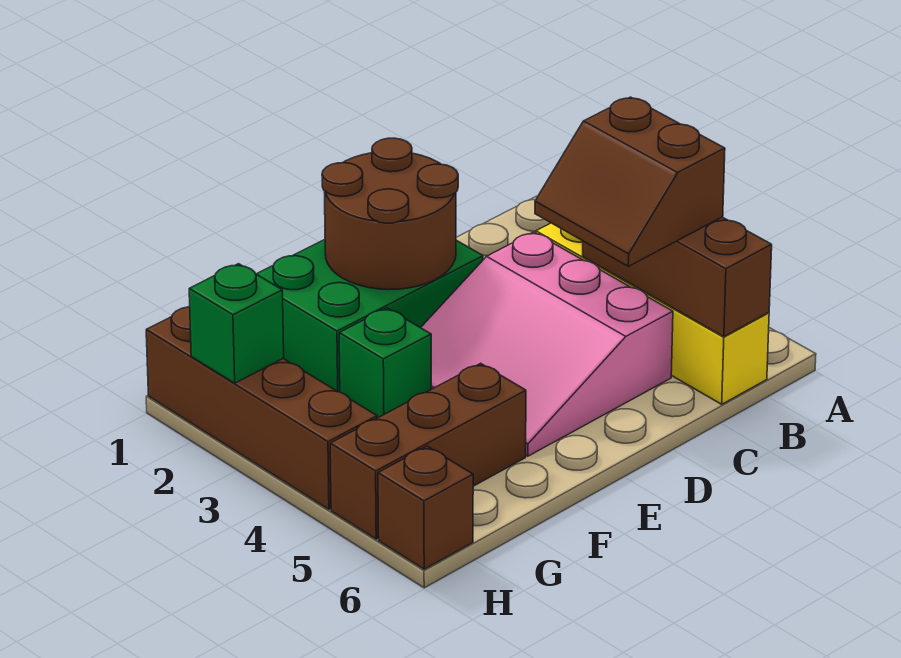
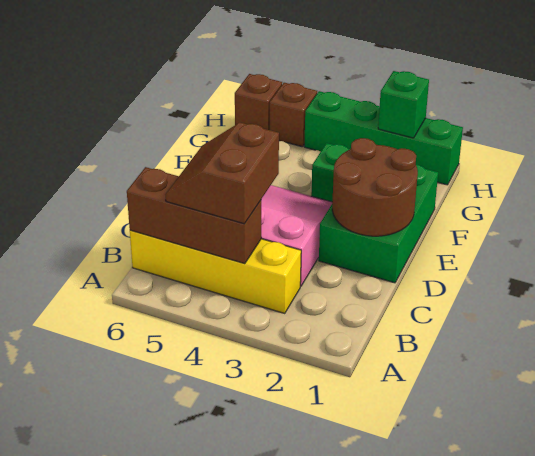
brown slope B4:C5 level 3 top B -> brown slope B4:C5 level 3 top 4
brown brick F5:H5 level 1 -> brown brick H5 level 1
brown brick H1:H4 level 1 -> green brick H1:H4 level 1

